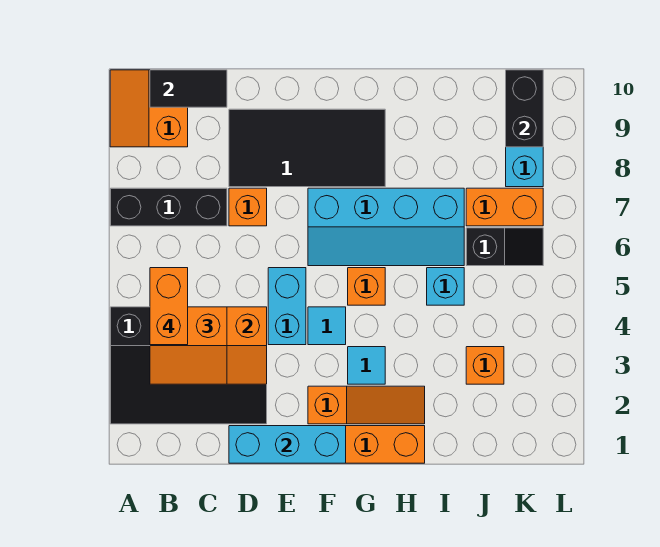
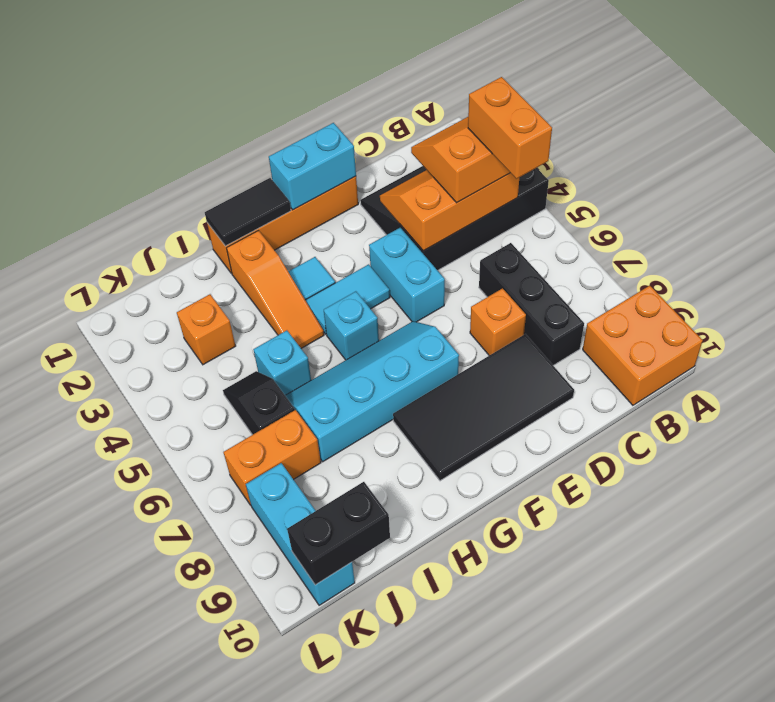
black brick A7:C7 level 1 -> black brick C6:C8 level 1
orange slope A9:B10 level 1 top B -> orange brick A9:B10 level 1
black tile B10:C10 level 2 -> black tile G1:H1 level 2
cyan brick D1:F1 level 2 -> cyan brick E1:F1 level 2
orange slope F2:H2 level 1 top F -> orange slope H2:H4 level 1 top 2
cyan tile F4 level 1 -> cyan tile F4:G4 level 1
orange brick G5 level 1 -> cyan brick G5 level 1
black slope J6:K6 level 1 top J -> black slope J5:J6 level 1 top 6
black brick K9:K10 level 2 -> black brick J10:K10 level 2

